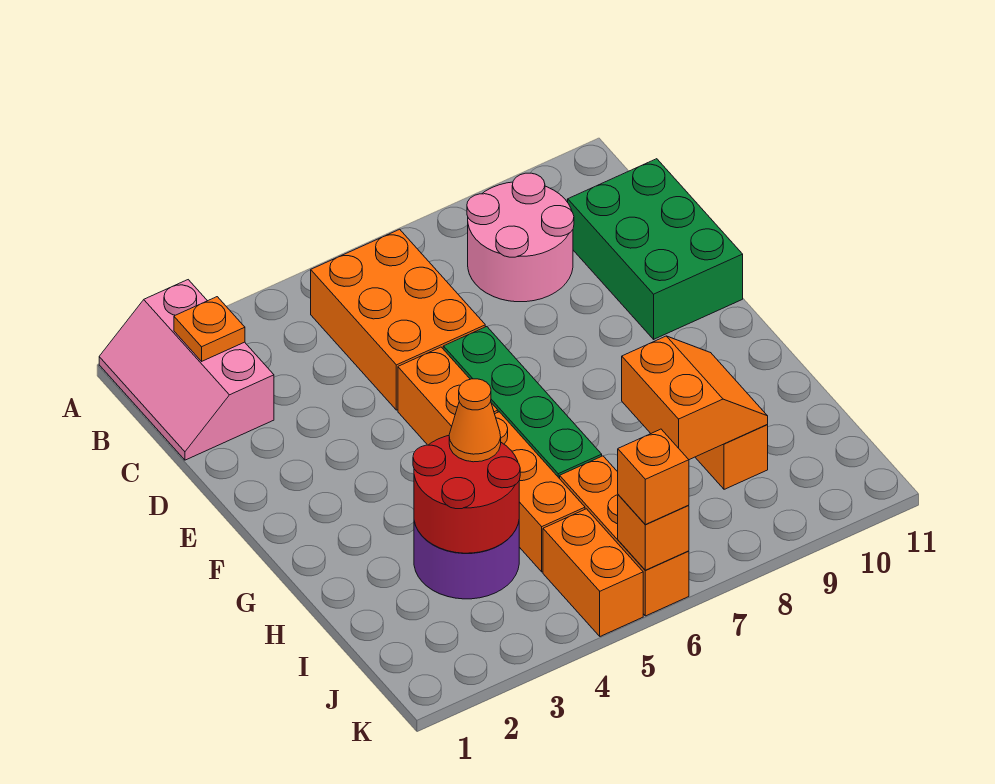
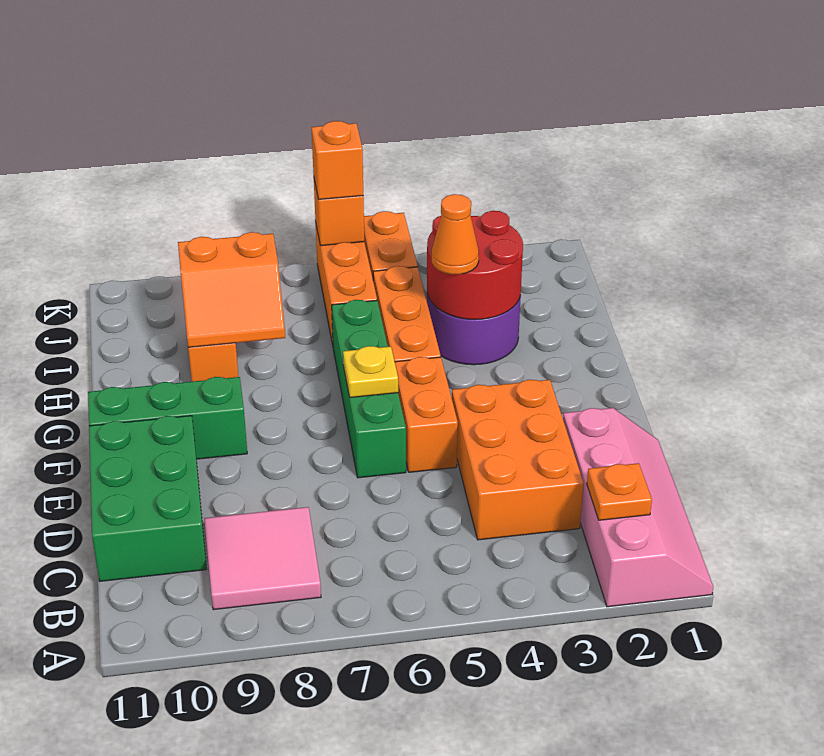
pink slope A1:C2 level 1 top 2 -> pink slope A1:D2 level 1 top 2
orange brick B5:D6 level 1 -> orange brick C3:E4 level 1
pink round brick B8:C9 level 1 -> pink tile B8:C9 level 1
none -> yellow plate F6 level 2
none -> green brick F9:F11 level 1
orange slope H8:I9 level 2 top 8 -> orange slope H8:I9 level 2 top I

